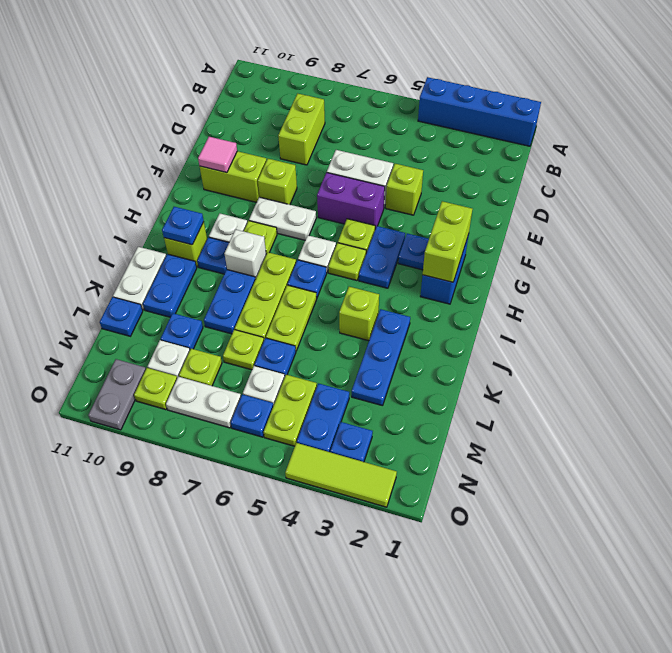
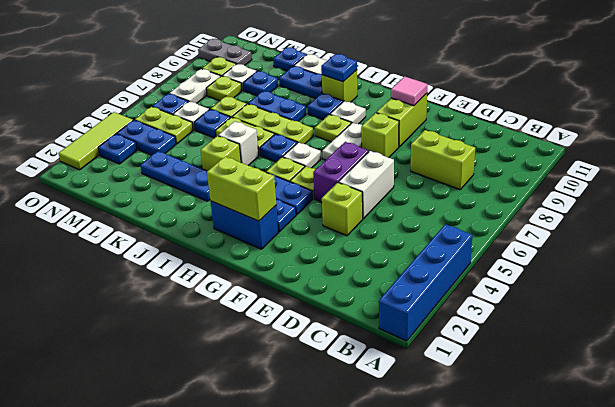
white brick I8 level 1 -> white brick J5 level 1

